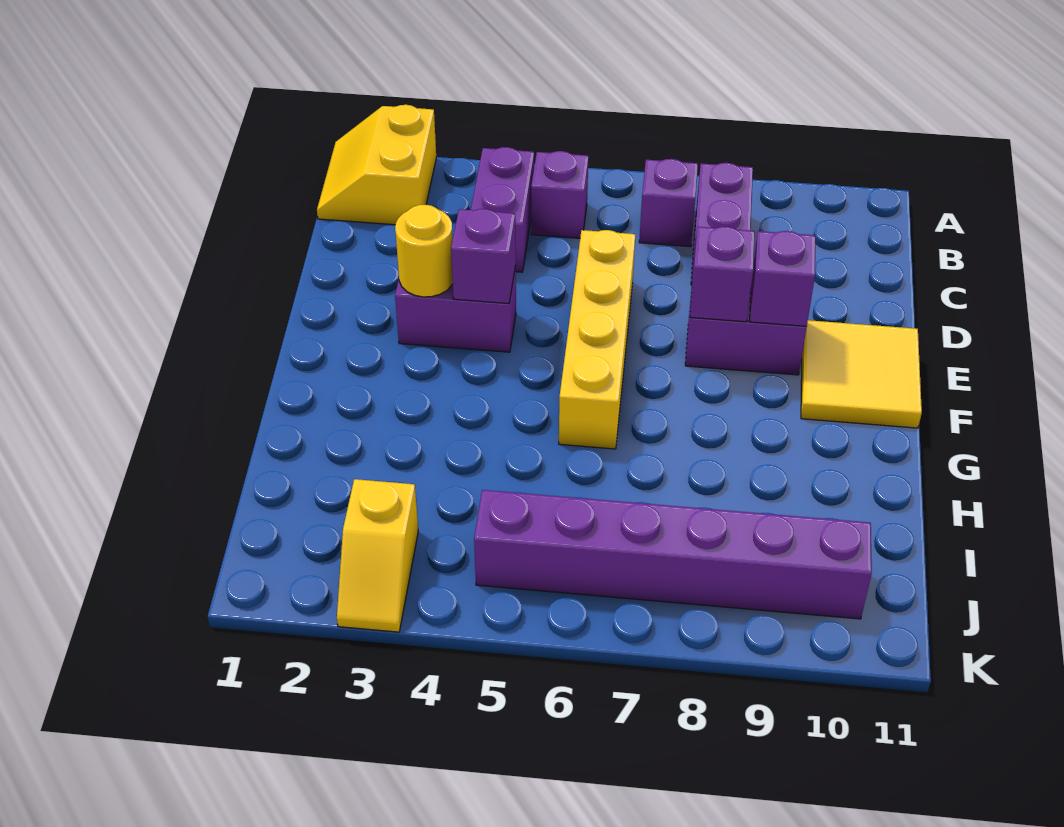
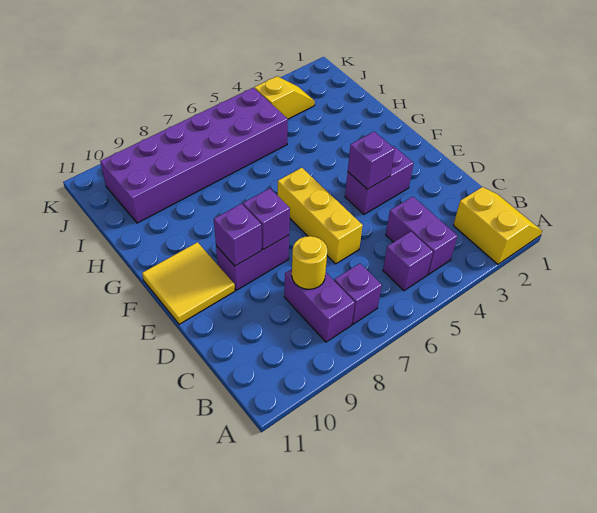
yellow brick D6:G6 level 1 -> yellow brick D6:F6 level 1
yellow round brick E3 level 2 -> yellow round brick C8 level 2
yellow slope J3:K3 level 1 top J -> yellow slope J3:J4 level 1 top 4
purple brick J5:J10 level 1 -> purple brick I5:J10 level 1

